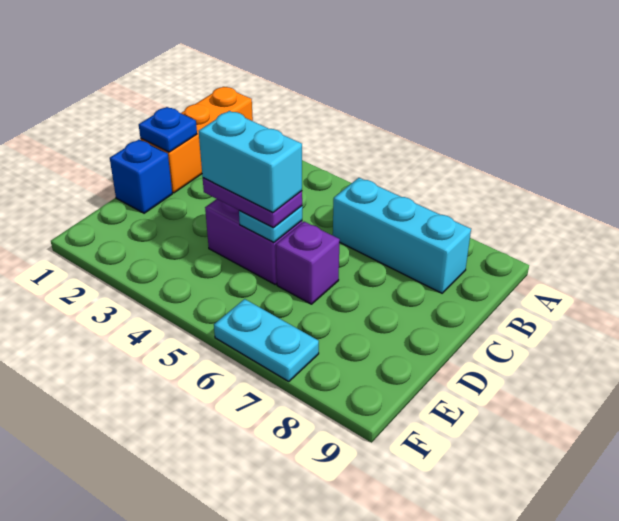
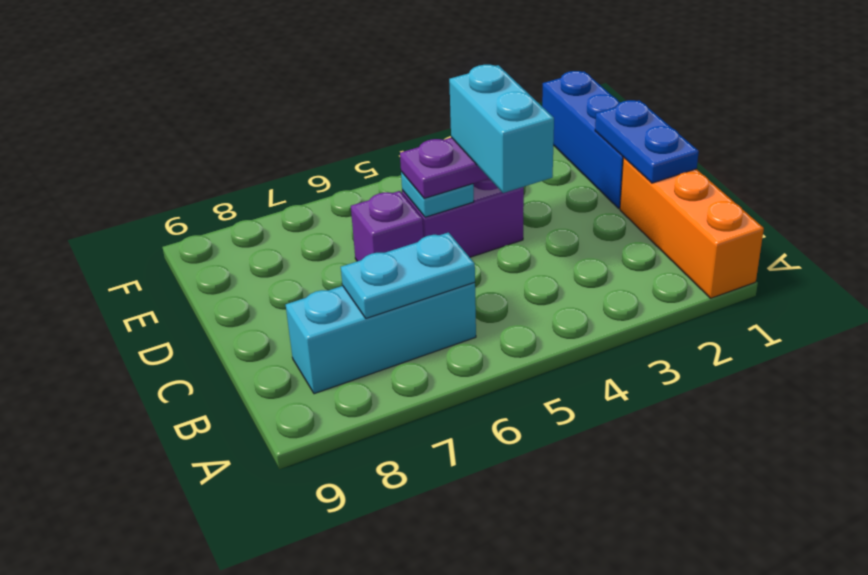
blue plate C1 level 2 -> blue plate C1:D1 level 2
blue brick D1 level 1 -> blue brick D1:F1 level 1
cyan brick D4:D5 level 4 -> cyan brick C4:D4 level 4
cyan plate F6:F7 level 1 -> cyan plate B6:B7 level 2

